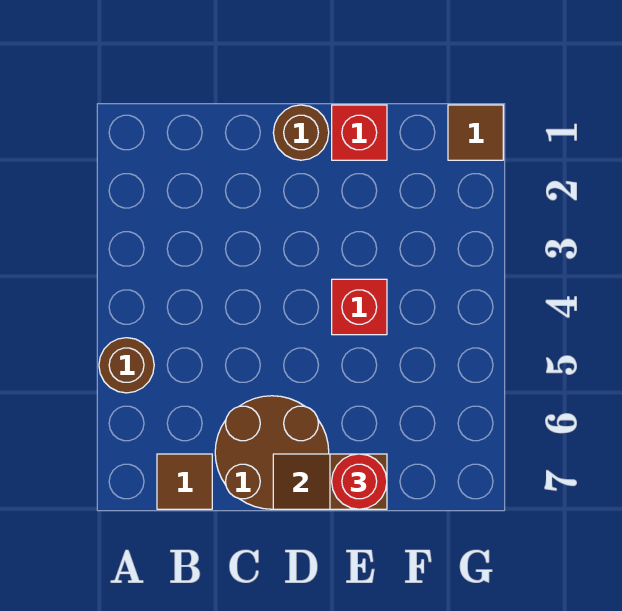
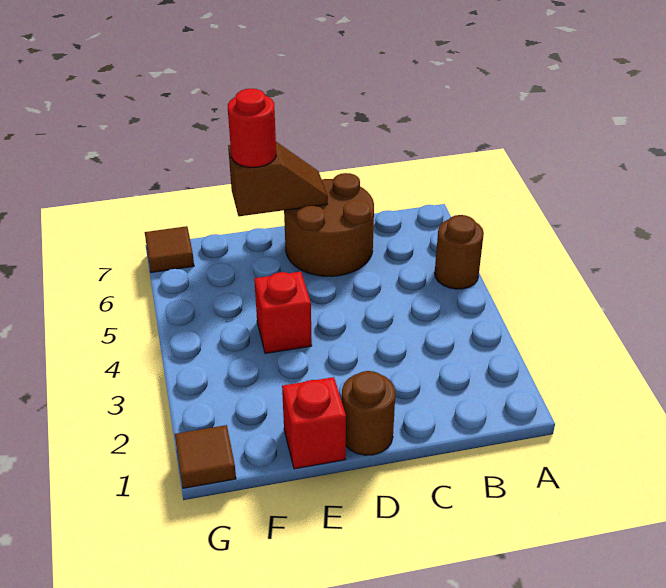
brown tile B7 level 1 -> brown tile G7 level 1

